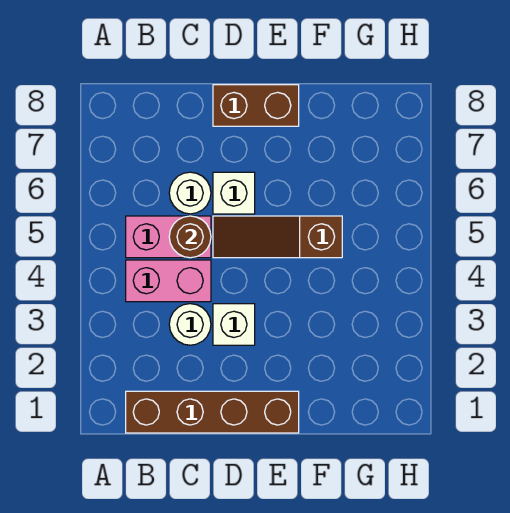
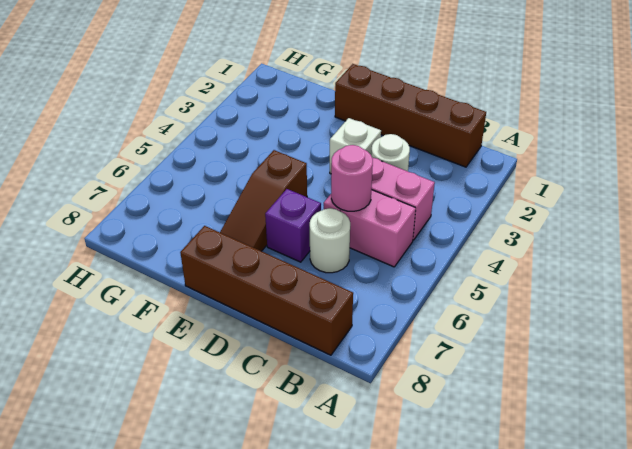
brown round brick C5 level 2 -> pink round brick C5 level 2
brown slope D5:F5 level 1 top F -> brown slope E5:E7 level 1 top 5
white brick D6 level 1 -> purple brick D6 level 1
brown brick D8:E8 level 1 -> brown brick B8:E8 level 1

